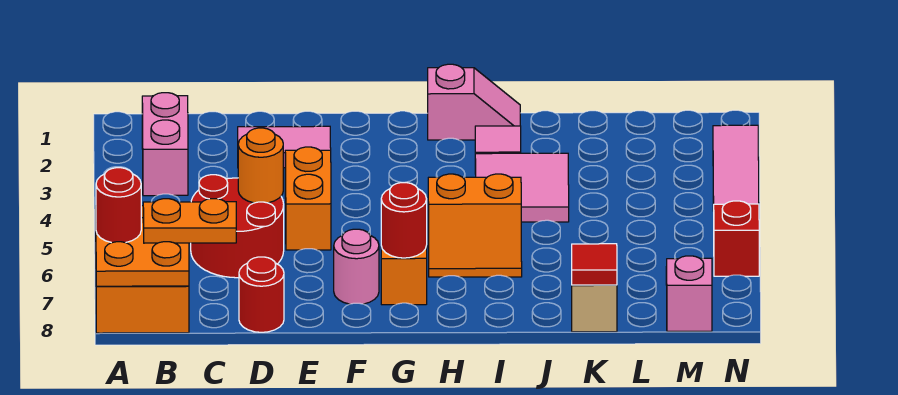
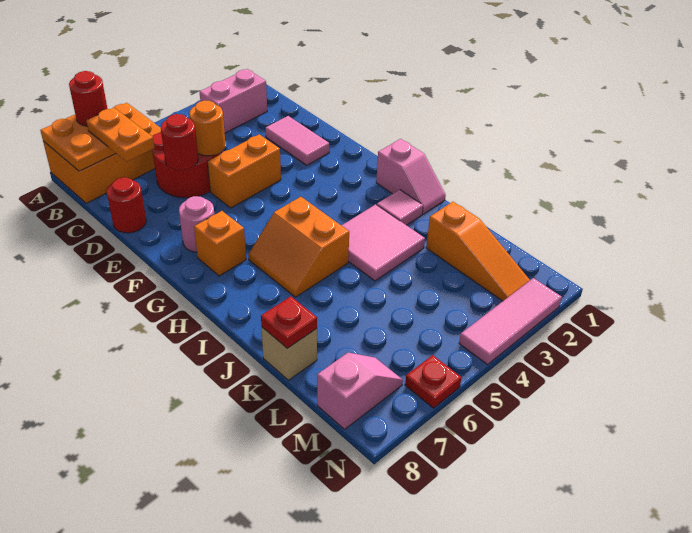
red round brick G7 level 2 -> red round brick D6 level 2
none -> orange slope K2:M2 level 1 top K
red tile K8 level 2 -> red plate K8 level 2
red brick N6 level 1 -> red plate N6 level 1

